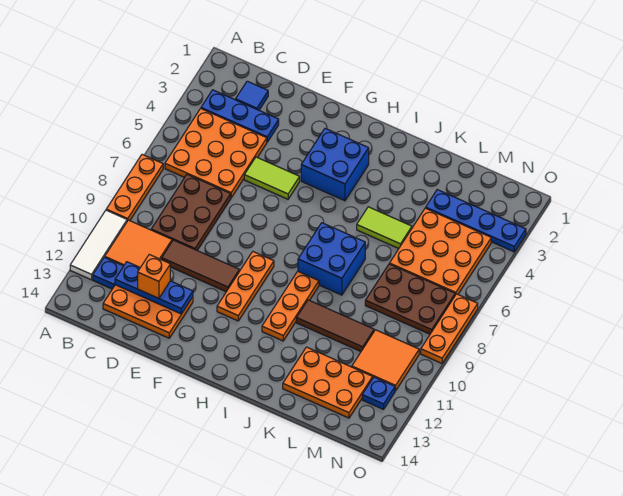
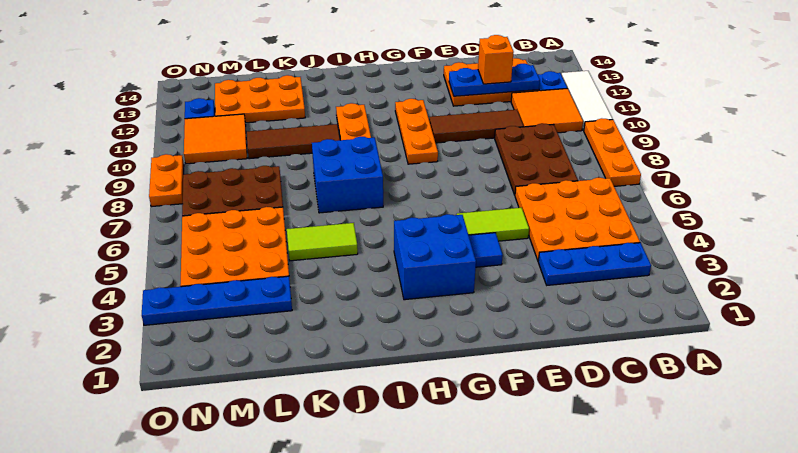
blue tile C2 level 1 -> blue tile F4 level 1
orange plate O7:O9 level 1 -> orange plate O8:O9 level 1

